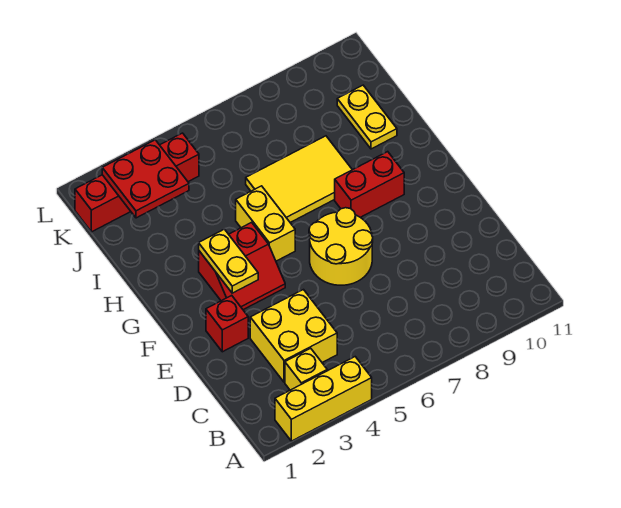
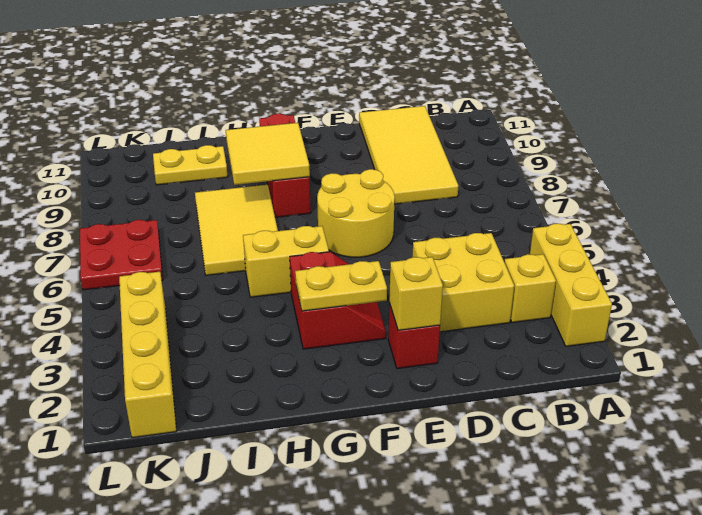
none -> yellow tile C8:D11 level 1
none -> yellow brick E2 level 2
red brick G8:G9 level 1 -> red brick G8:G10 level 1
none -> yellow tile G8:H9 level 2
red plate J2:K3 level 2 -> red plate K6:L7 level 1
red brick K1:K4 level 1 -> yellow brick K1:K4 level 1

